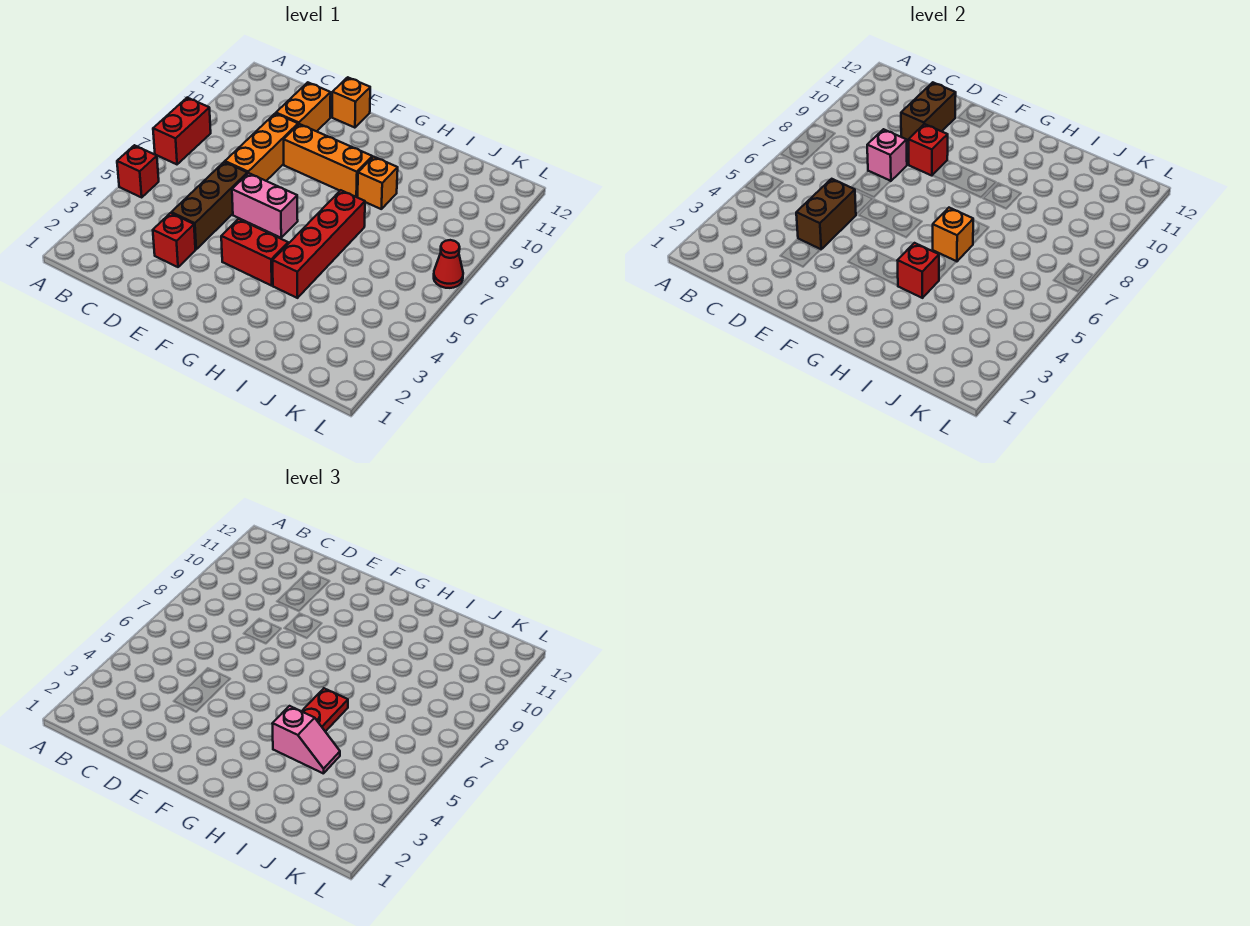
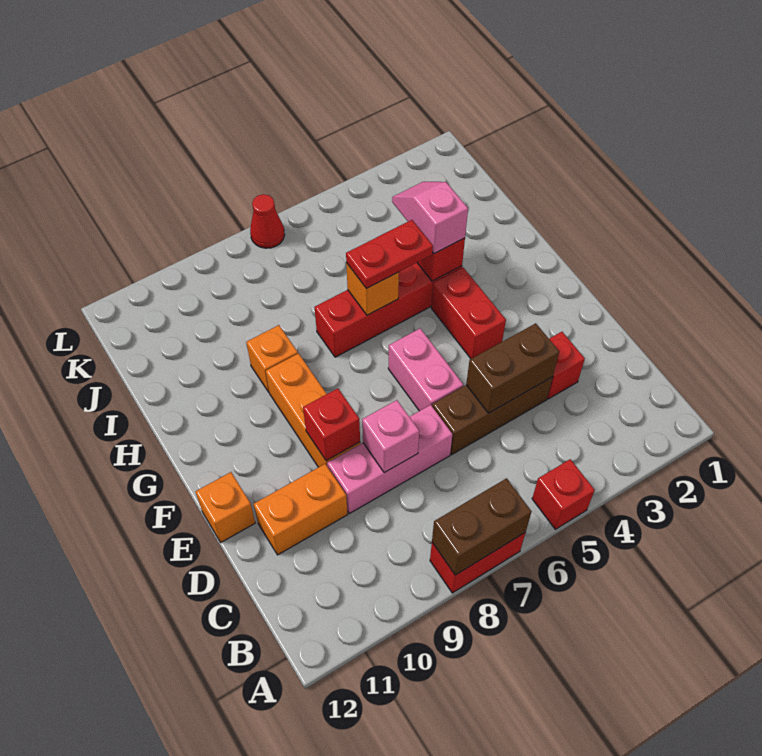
orange brick D7:D9 level 1 -> pink brick D7:D9 level 1
brown brick D10:D11 level 2 -> brown brick A7:A8 level 2

